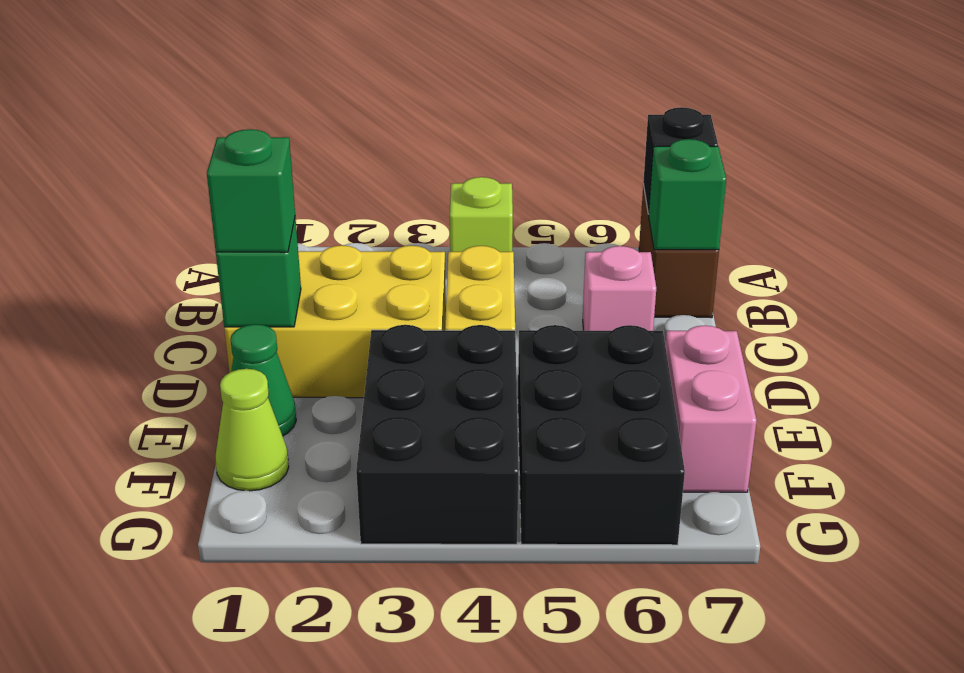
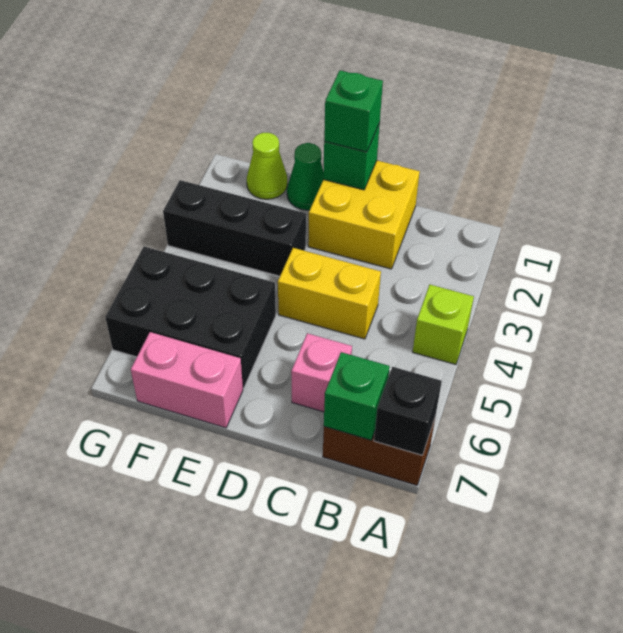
yellow brick C1:D3 level 1 -> yellow brick C1:D2 level 1
black brick E3:G4 level 1 -> black brick E3:G3 level 1

